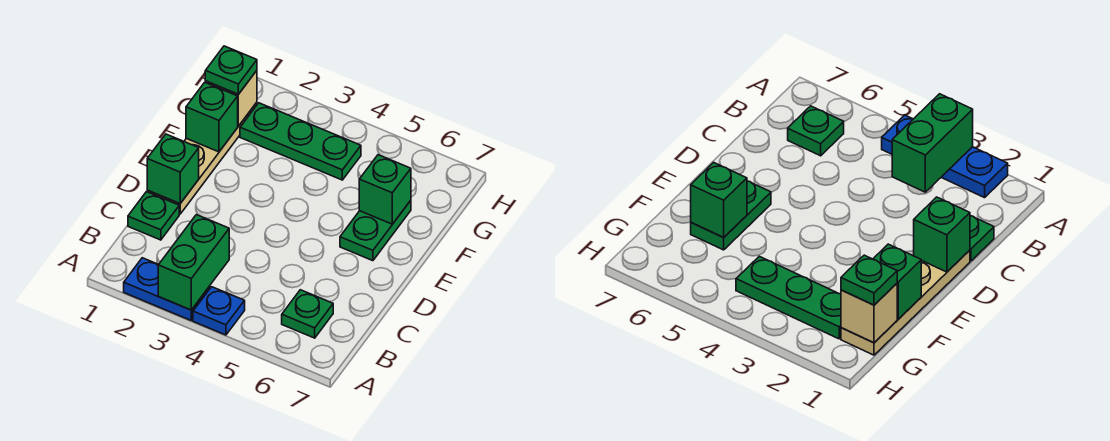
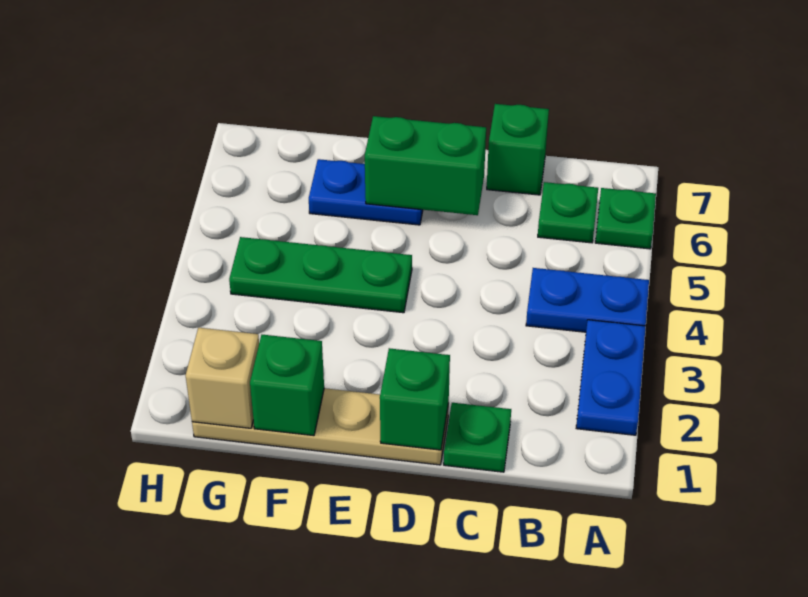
green brick A3:B3 level 2 -> green brick D6:E6 level 2
blue plate A4 level 1 -> blue plate A4:B4 level 1
green plate E6:F6 level 1 -> blue plate E6:F6 level 1
green brick F6 level 2 -> green brick C7 level 1
green plate G1 level 3 -> green plate A6 level 1
green plate G2:G4 level 1 -> green plate E4:G4 level 1

